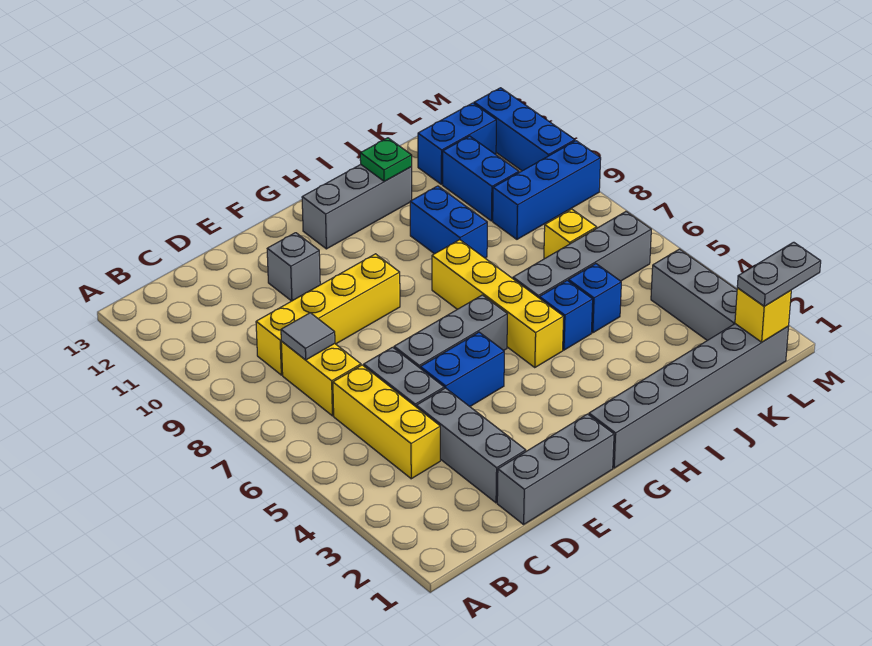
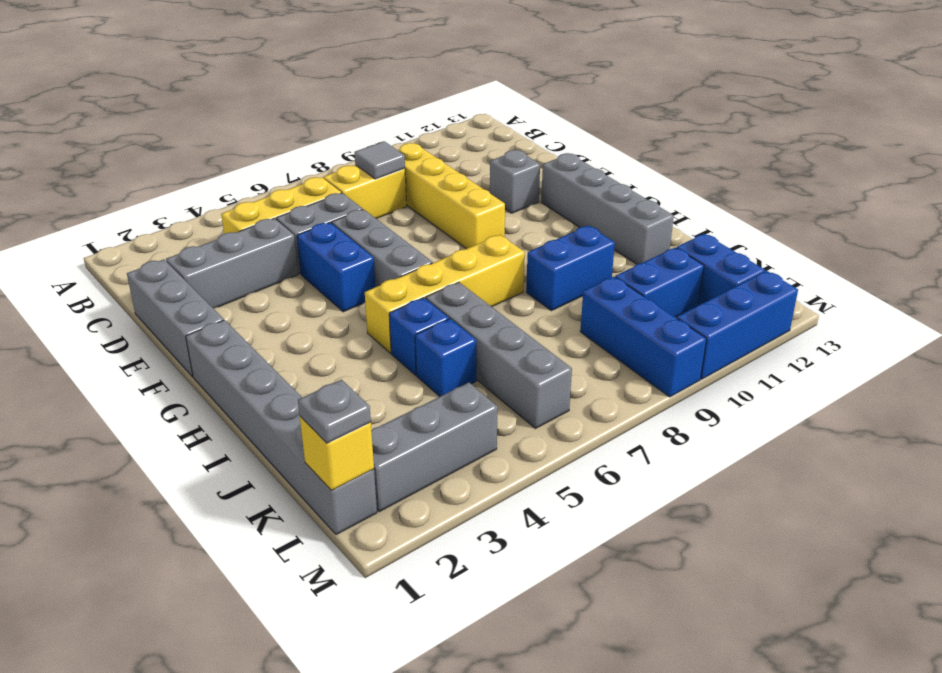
grey brick G12:I12 level 1 -> grey brick F12:I12 level 1
green plate I12 level 2 -> none
yellow brick K7 level 1 -> none
grey plate L1:M1 level 3 -> grey plate L1 level 3

